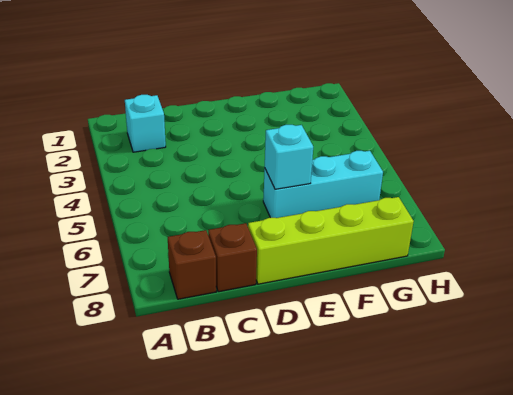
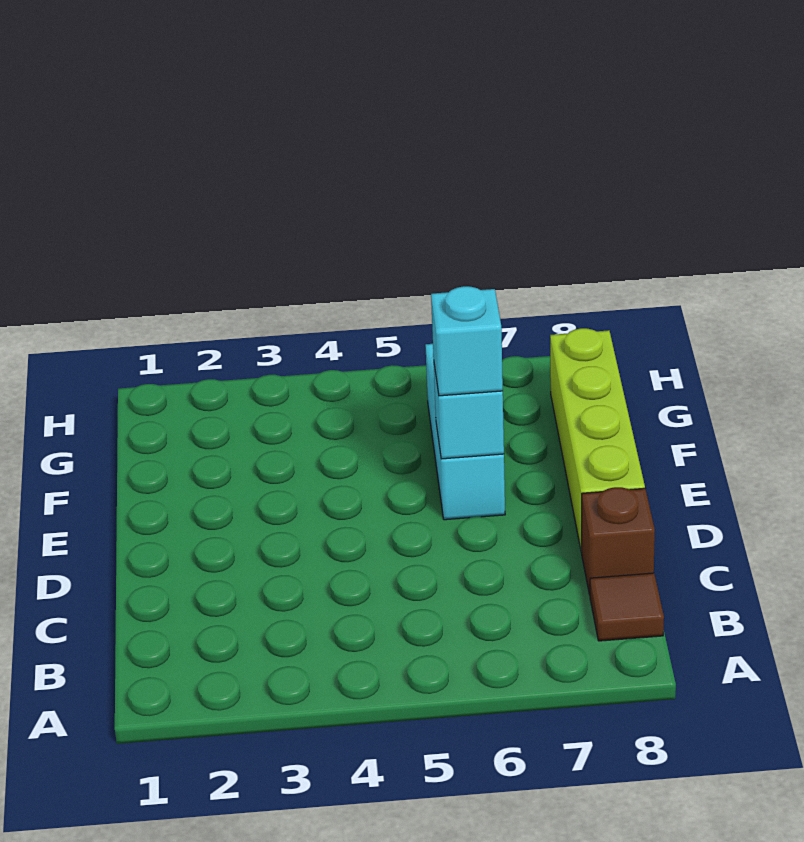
cyan brick B2 level 1 -> cyan brick E6 level 3
brown brick B8 level 1 -> brown tile B8 level 1

